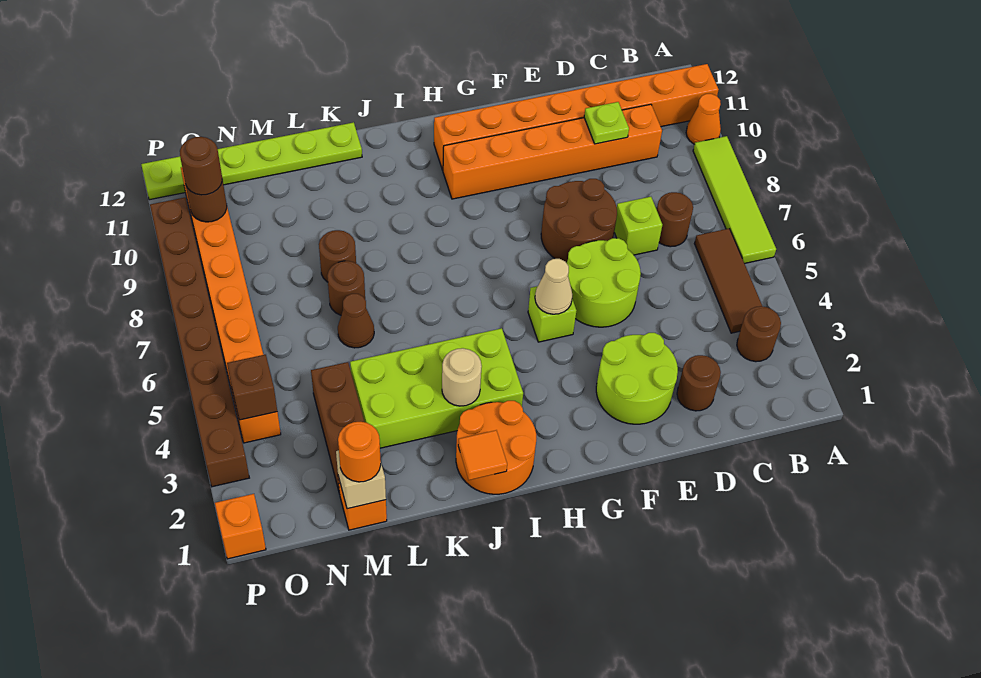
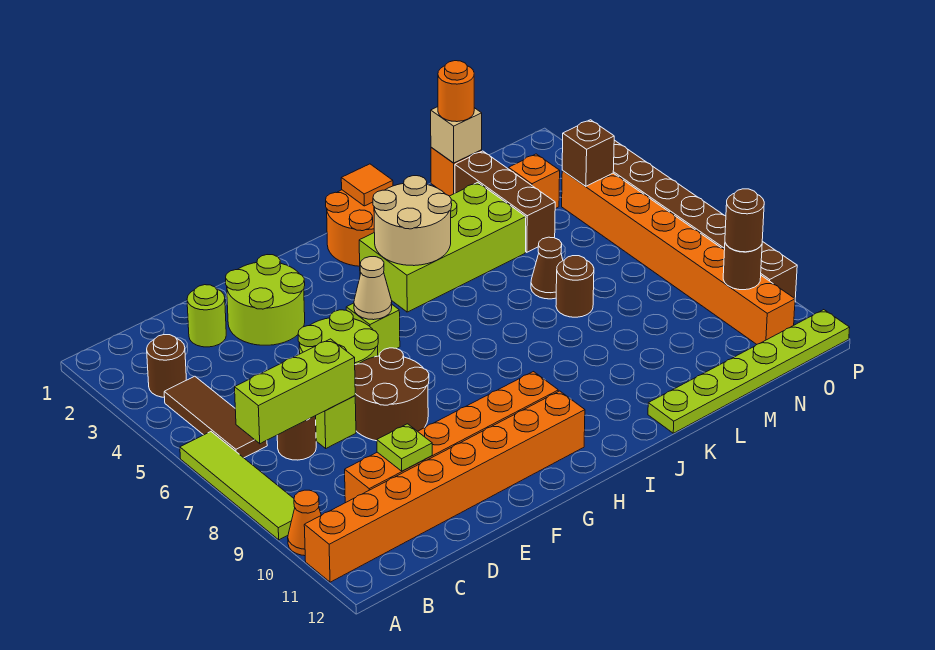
none -> lime brick B7:D7 level 2
brown round brick D2 level 1 -> lime round brick D2 level 1
tan round brick J3 level 2 -> tan round brick I3:J4 level 2
brown round brick L8 level 1 -> none
orange brick P1 level 1 -> orange brick N3 level 1

